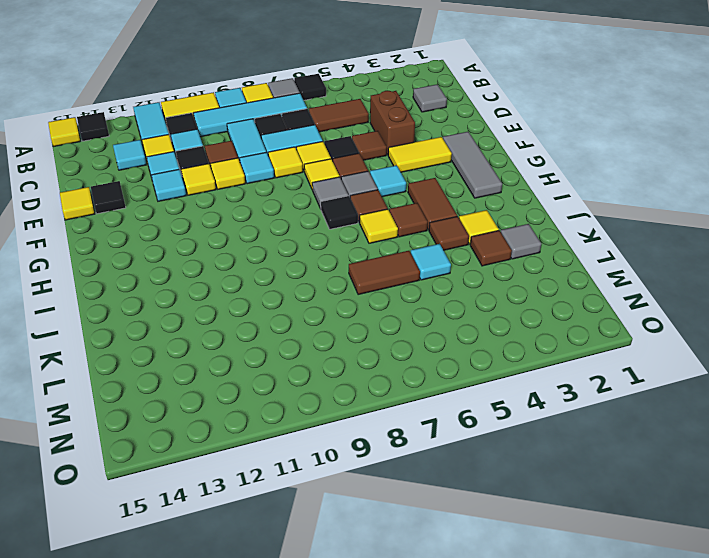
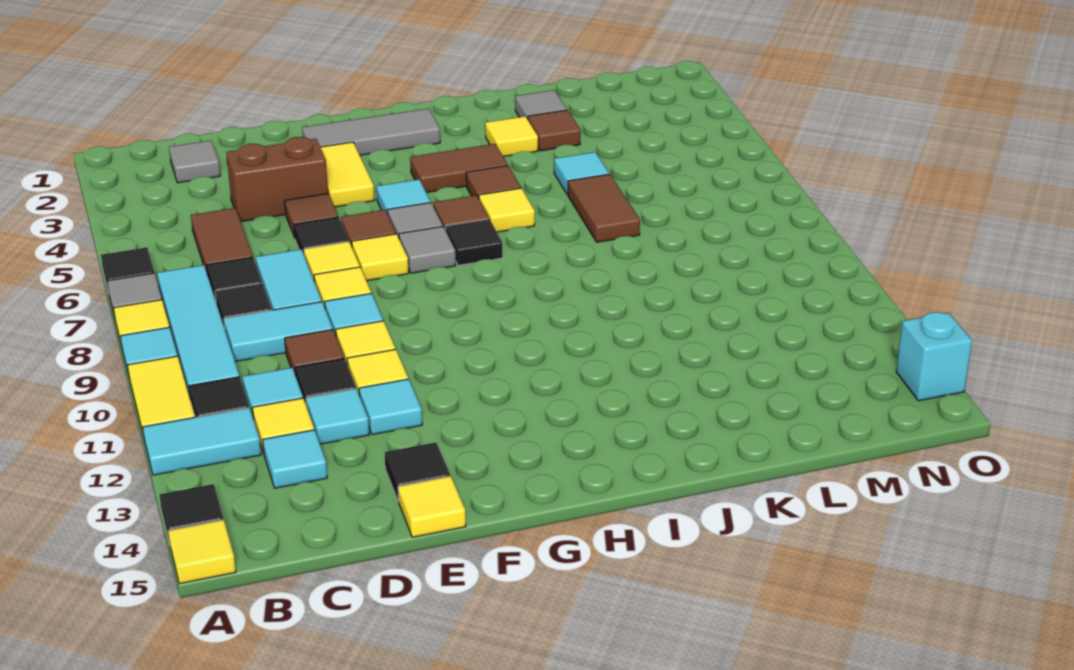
brown tile J4 level 1 -> none
none -> cyan brick O14 level 1

